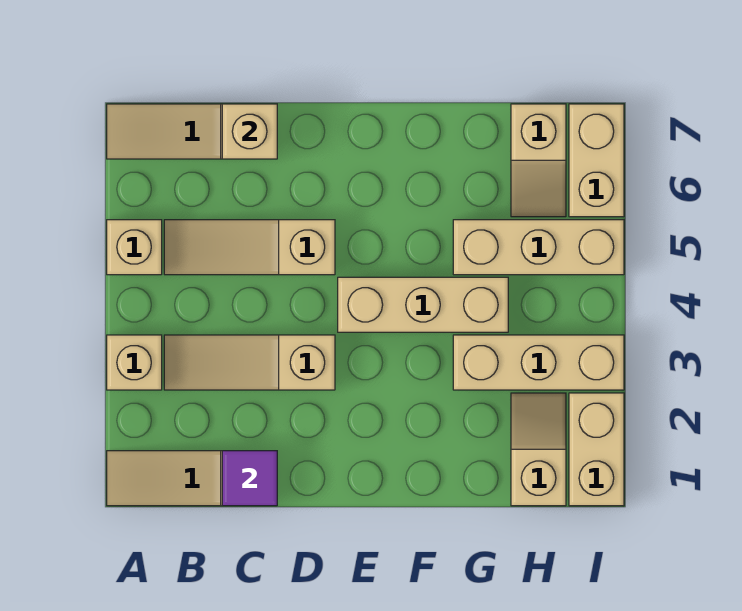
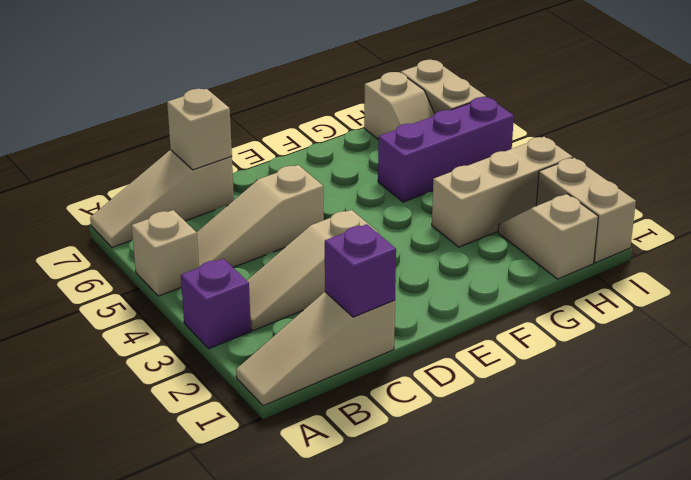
tan brick A3 level 1 -> purple brick A3 level 1
purple tile C1 level 2 -> purple brick C1 level 2
tan brick E4:G4 level 1 -> none
tan brick G5:I5 level 1 -> purple brick G5:I5 level 1

